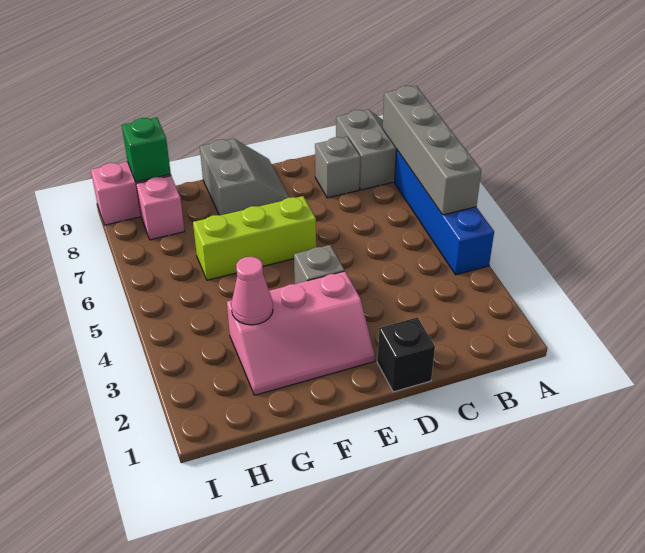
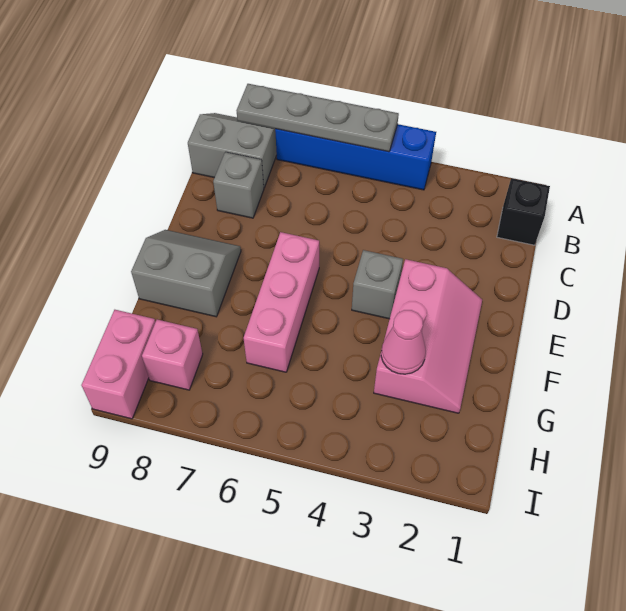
grey brick A5:A8 level 2 -> grey plate A5:A8 level 2
black brick D1 level 1 -> black brick B1 level 1
lime brick E6:G6 level 1 -> pink brick E6:G6 level 1
green brick H9 level 2 -> none

